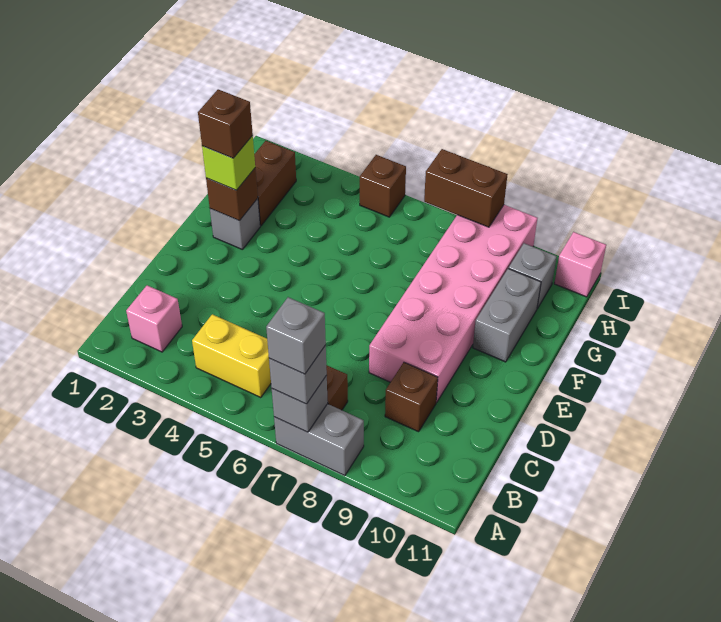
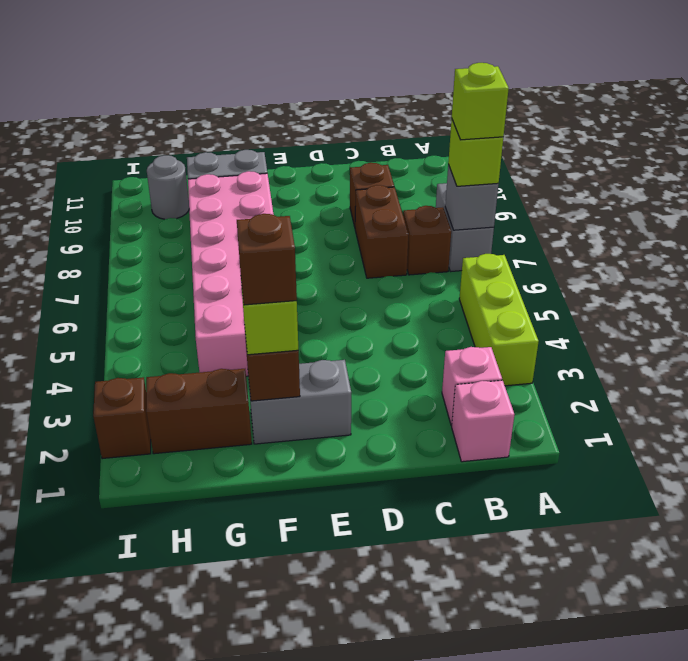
none -> lime brick A3:A5 level 1
grey brick A7 level 3 -> lime brick A7 level 3
grey brick A7 level 4 -> lime brick A7 level 4
yellow brick B4:B5 level 1 -> none
pink brick D8:I9 level 1 -> pink brick F4:G9 level 1
grey brick F2 level 1 -> grey brick E2:F2 level 1
grey brick H10 level 1 -> grey round brick H10 level 1
brown brick I5 level 1 -> brown brick I2 level 1
brown brick I7:I8 level 2 -> brown brick C7:C8 level 1
pink brick I11 level 1 -> pink brick B1 level 1

